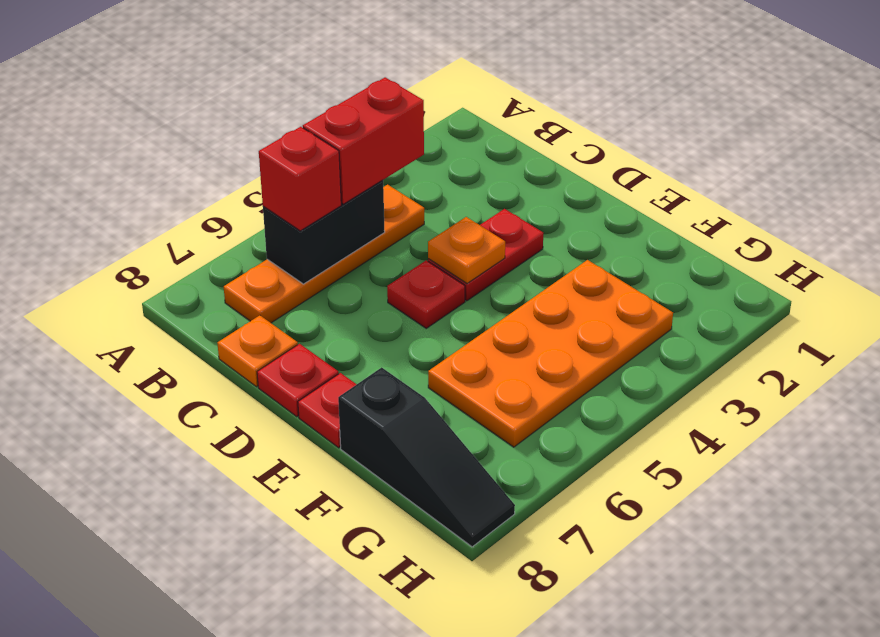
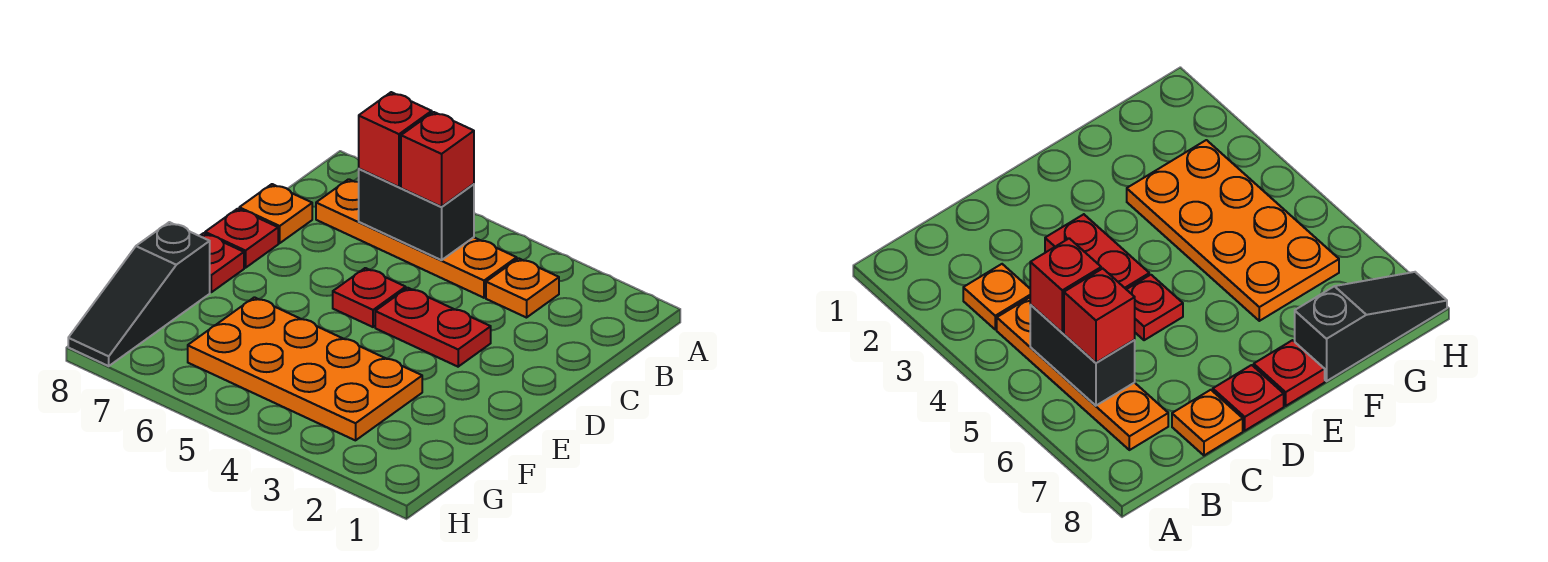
red brick B4:B5 level 3 -> red brick B5 level 3
orange plate D4 level 2 -> orange plate B3 level 1

